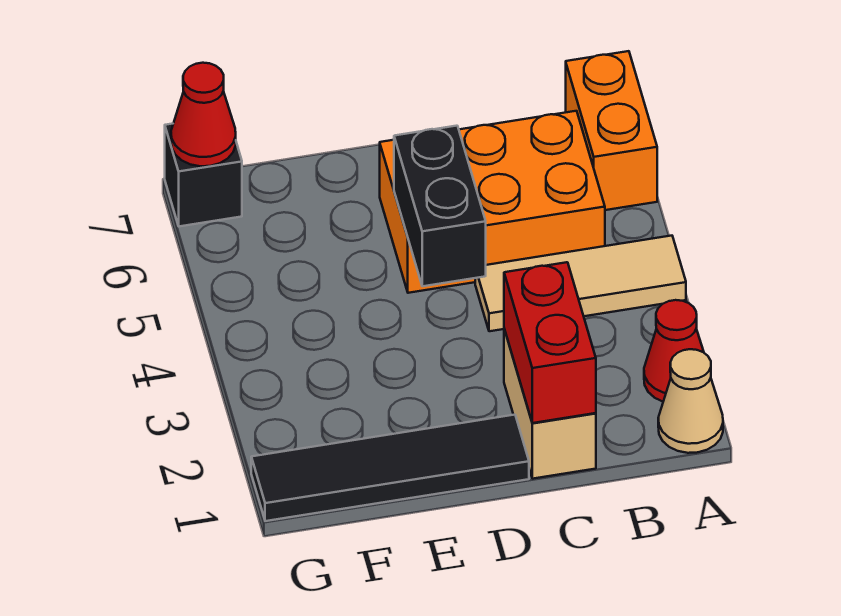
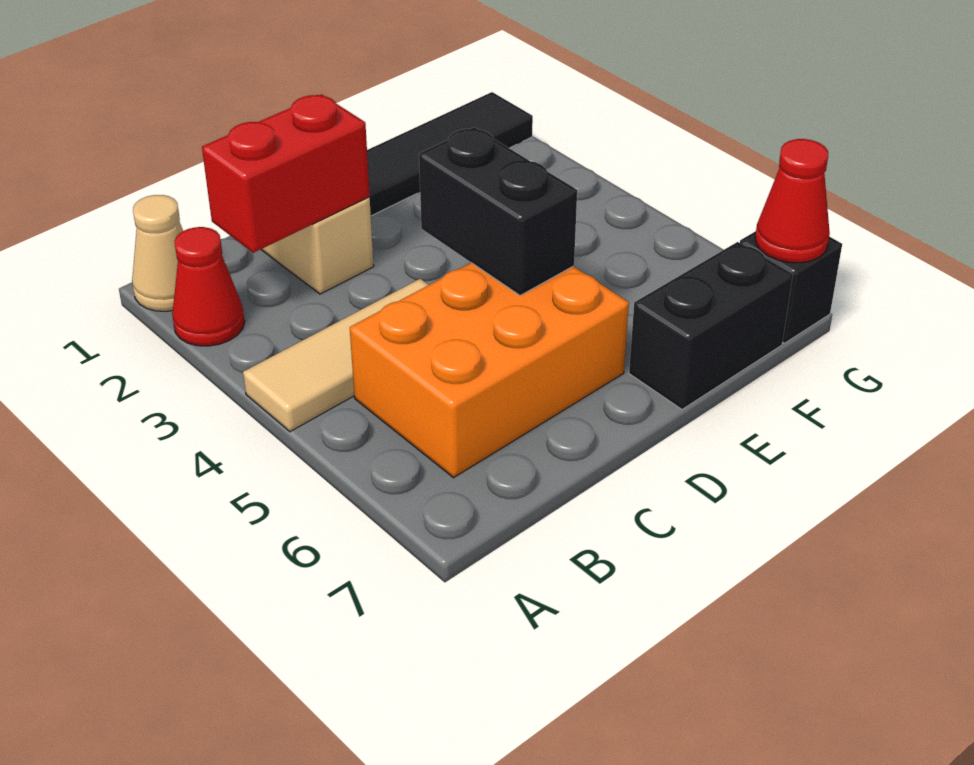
orange brick A6:A7 level 1 -> none
red brick C1:C2 level 2 -> red brick B2:C2 level 2
none -> black brick E7:F7 level 1

